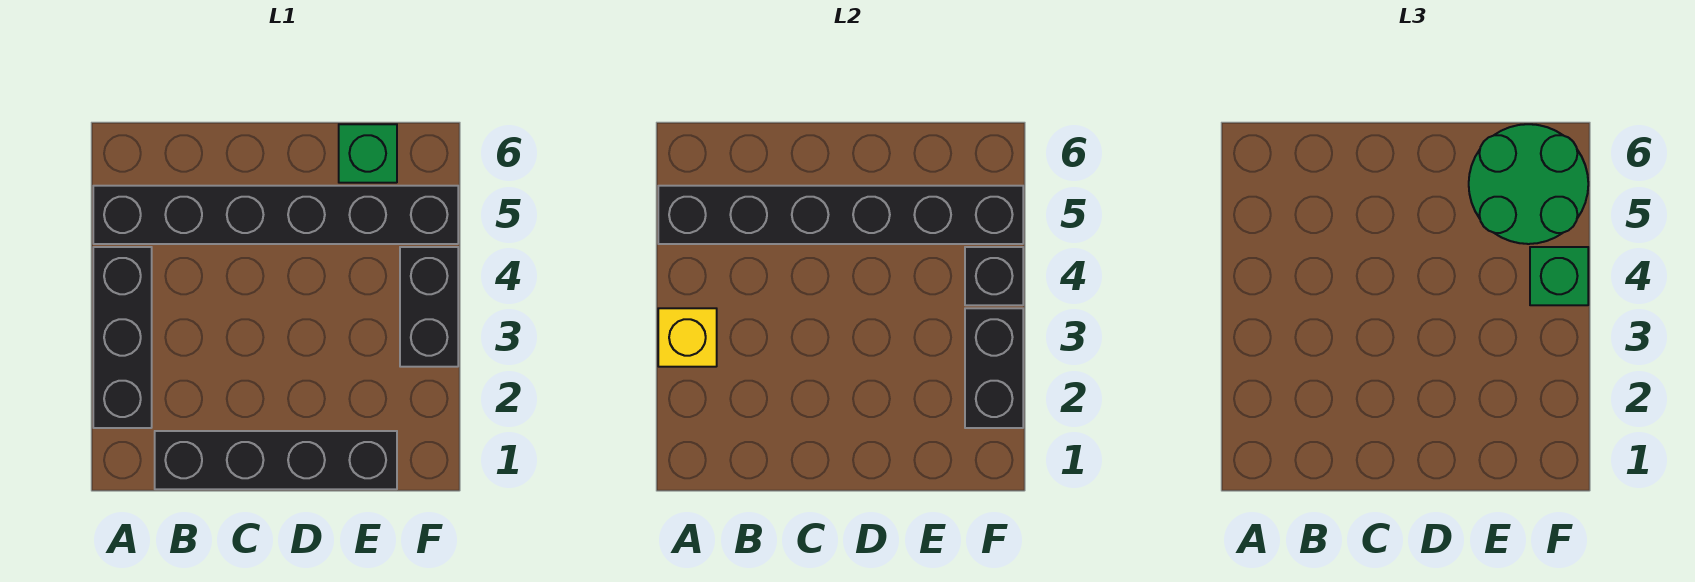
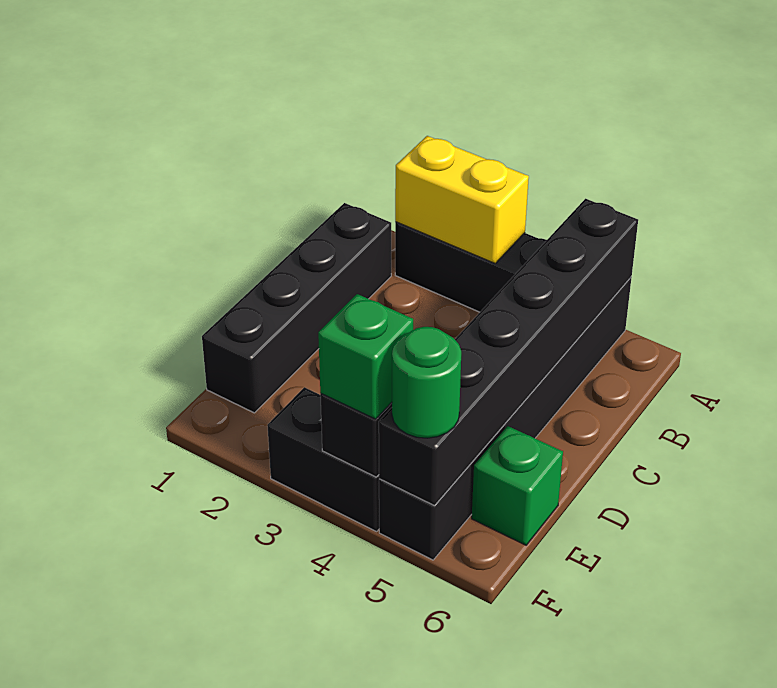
yellow brick A3 level 2 -> yellow brick A2:A3 level 2
green round brick E5:F6 level 3 -> green round brick F5 level 3
black brick F2:F3 level 2 -> none

